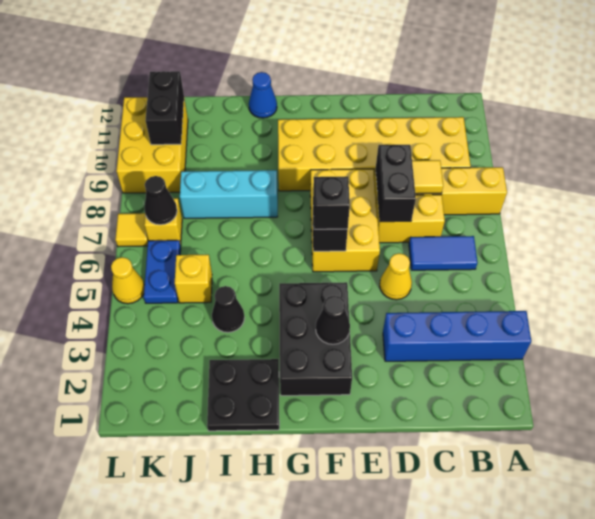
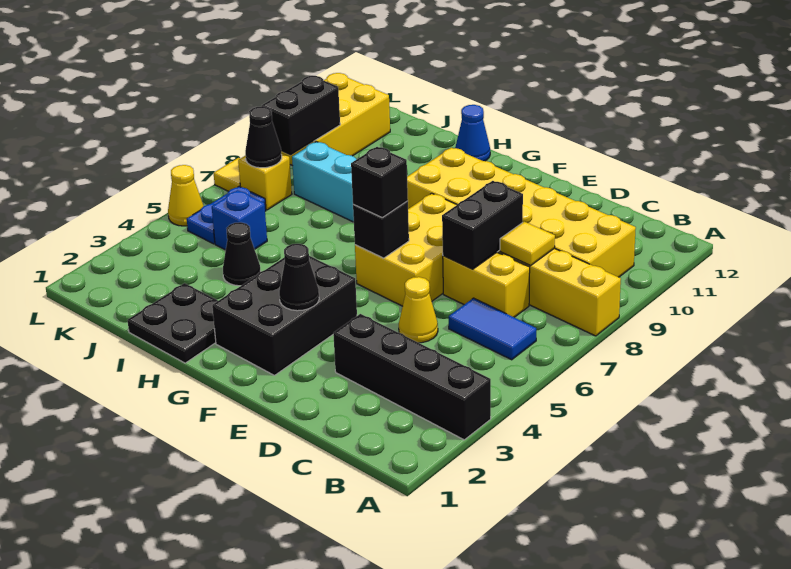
blue brick A3:D3 level 1 -> black brick A3:D3 level 1
yellow brick J5 level 1 -> blue brick J5 level 1
black brick K10:K11 level 2 -> black brick K8:K9 level 2

